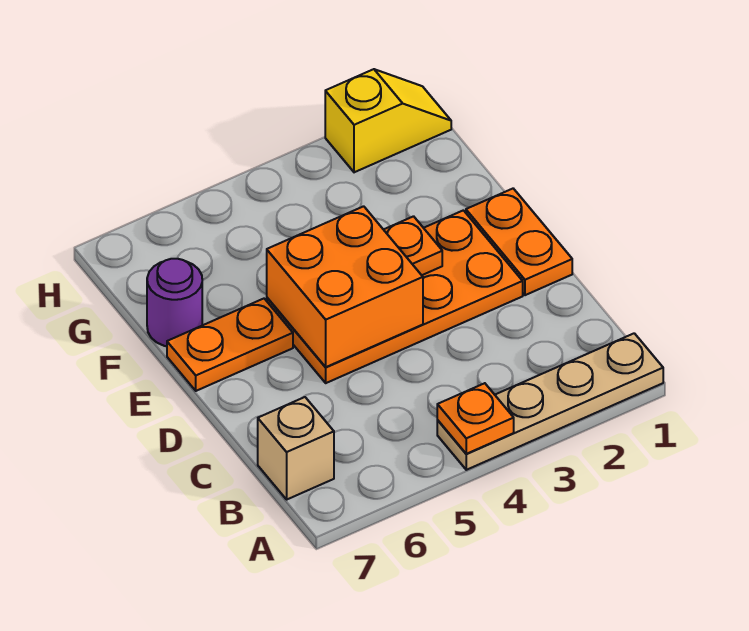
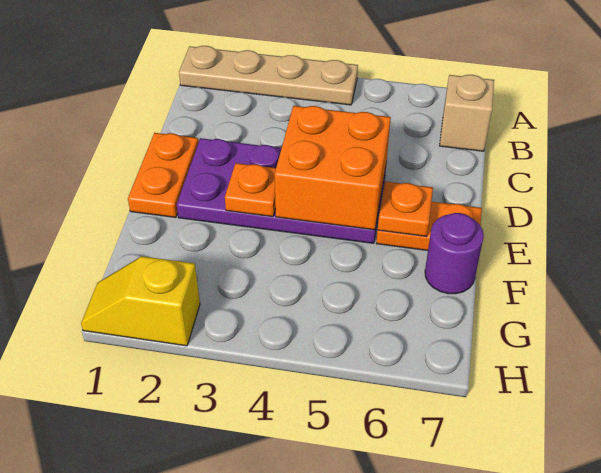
orange plate A4 level 2 -> orange plate E6 level 2
orange plate D2:E5 level 1 -> purple plate D2:E5 level 1

